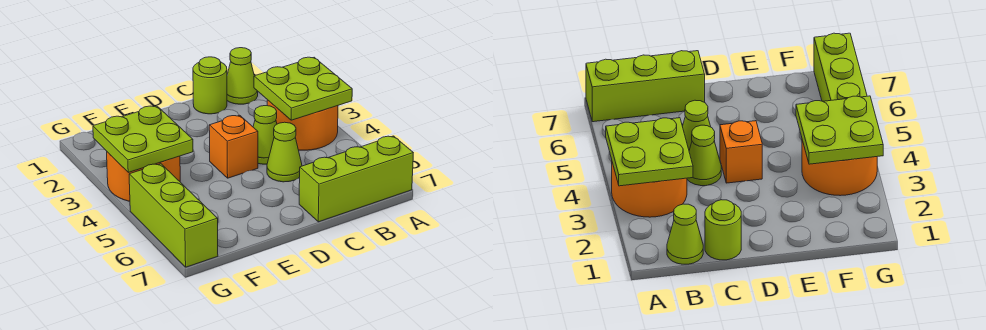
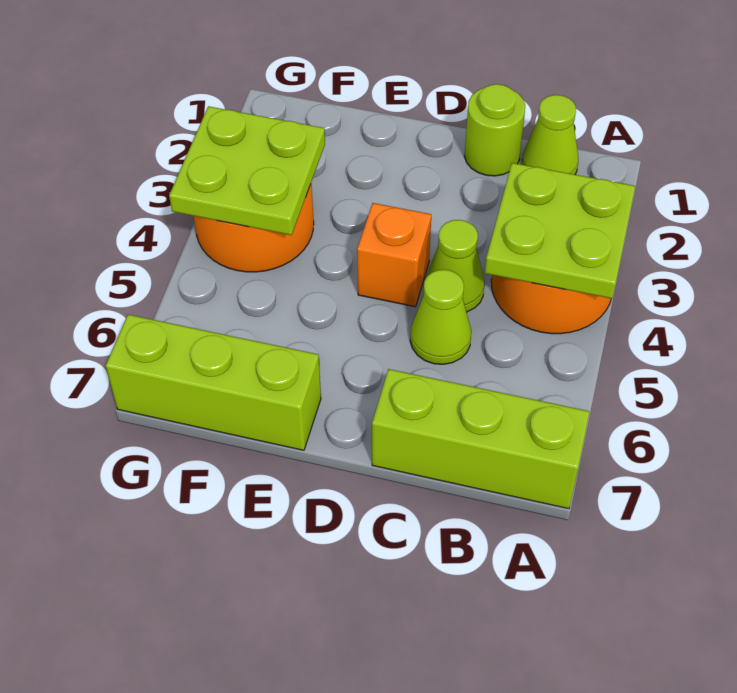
lime brick G5:G7 level 1 -> lime brick E7:G7 level 1

